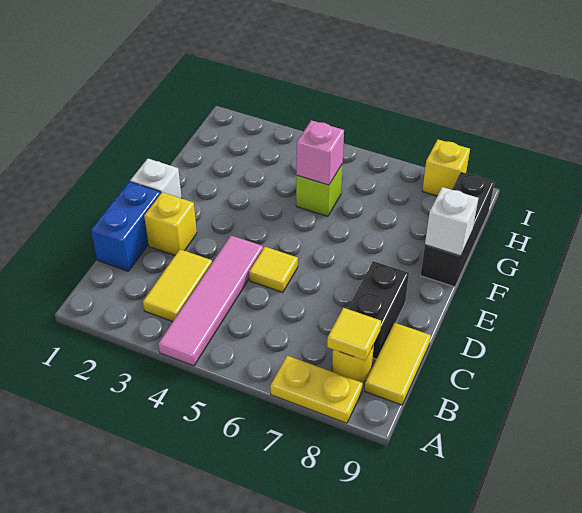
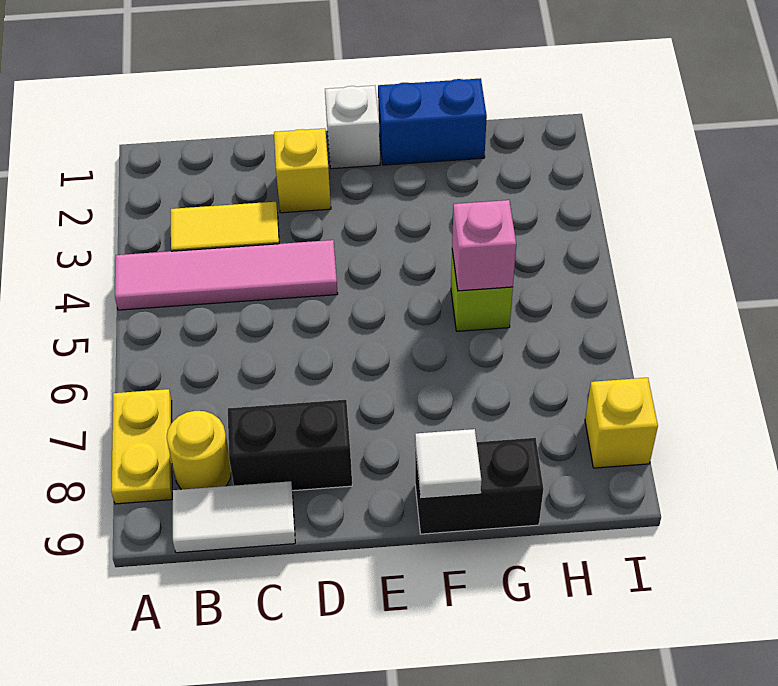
yellow tile B8 level 2 -> none
yellow tile B9:C9 level 1 -> white tile B9:C9 level 1
blue brick C1:D1 level 1 -> blue brick F1:G1 level 1
yellow tile D5 level 1 -> none
black brick F9:H9 level 1 -> black brick F9:G9 level 1
white brick F9 level 2 -> white tile F9 level 2

